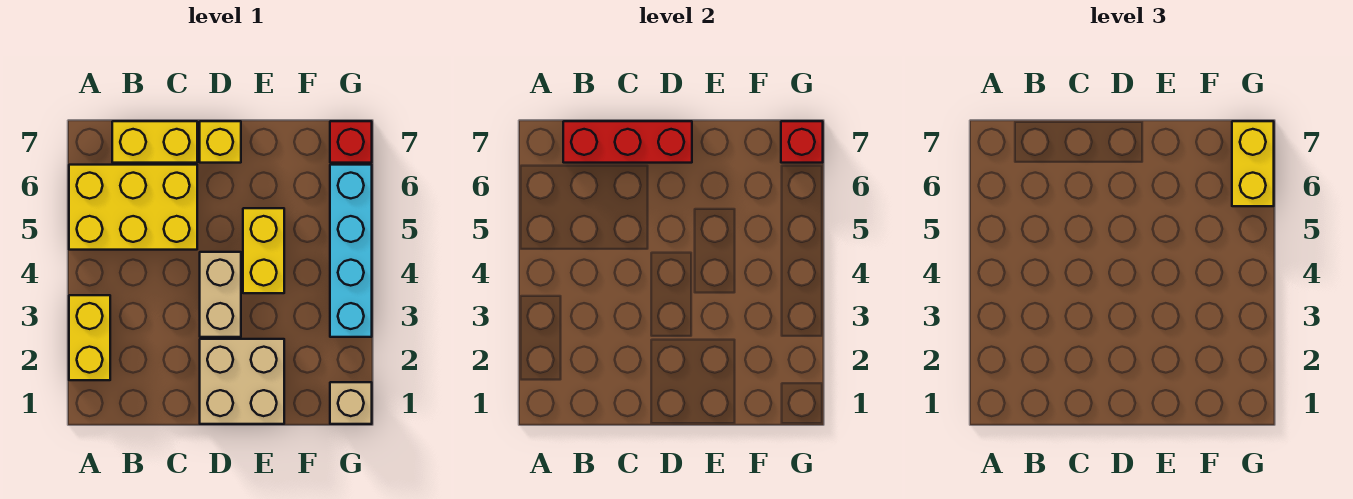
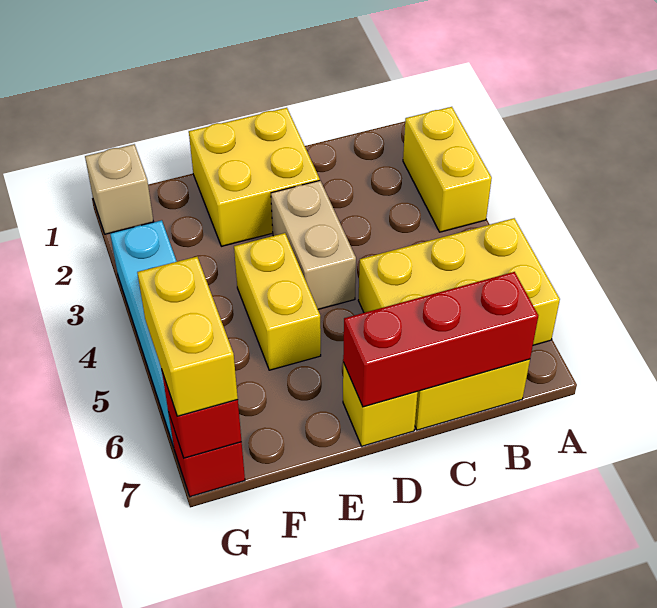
tan brick D1:E2 level 1 -> yellow brick D1:E2 level 1

